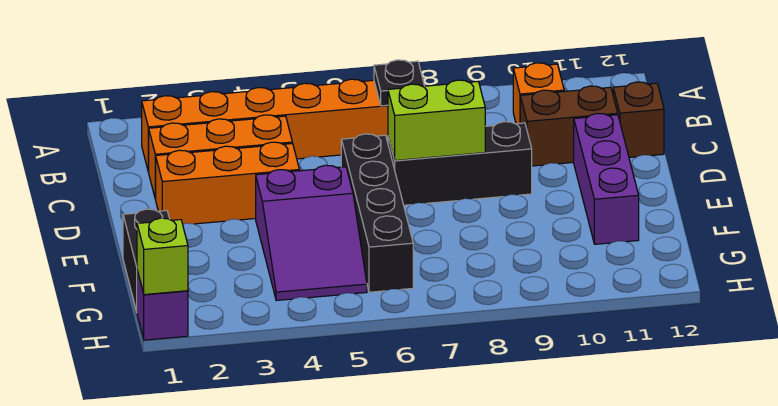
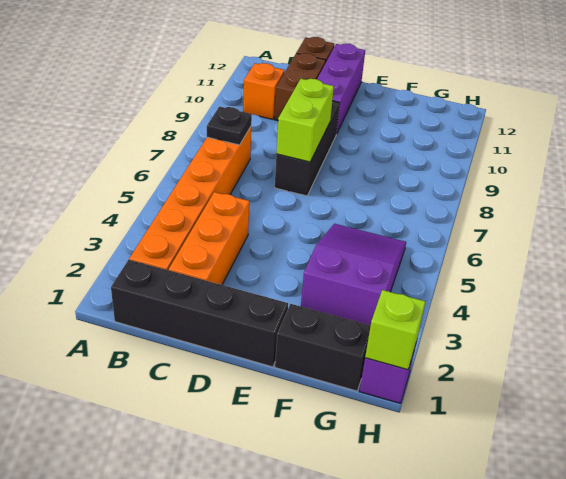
orange brick D2:D4 level 1 -> none
black brick D6:G6 level 1 -> black brick B1:E1 level 1
purple brick D11:F11 level 1 -> purple brick D10:D12 level 1
purple slope E4:G5 level 1 top E -> purple slope F3:G5 level 1 top 3

